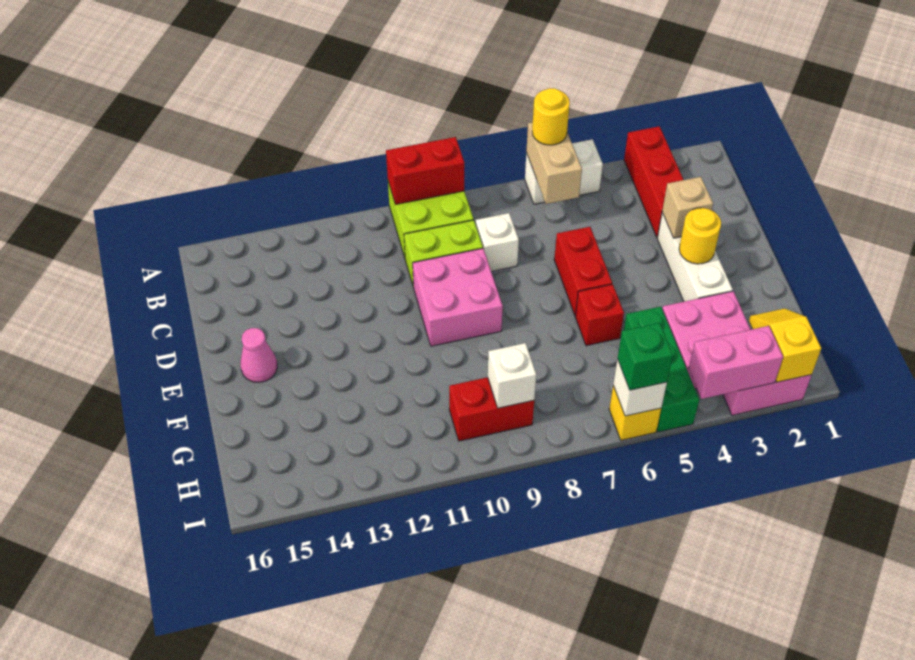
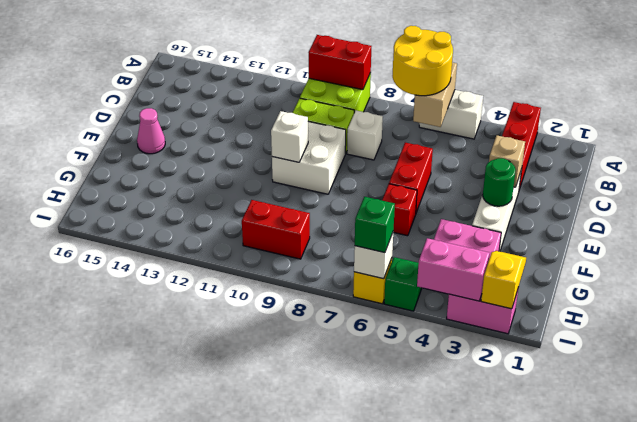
yellow round brick A6 level 3 -> yellow round brick A6:B7 level 3
pink brick D9:E10 level 1 -> white brick D9:E10 level 1
yellow round brick E3 level 2 -> green round brick E3 level 2
green brick G5:I5 level 1 -> green brick I5 level 1
white brick H9 level 2 -> white brick E10 level 2

